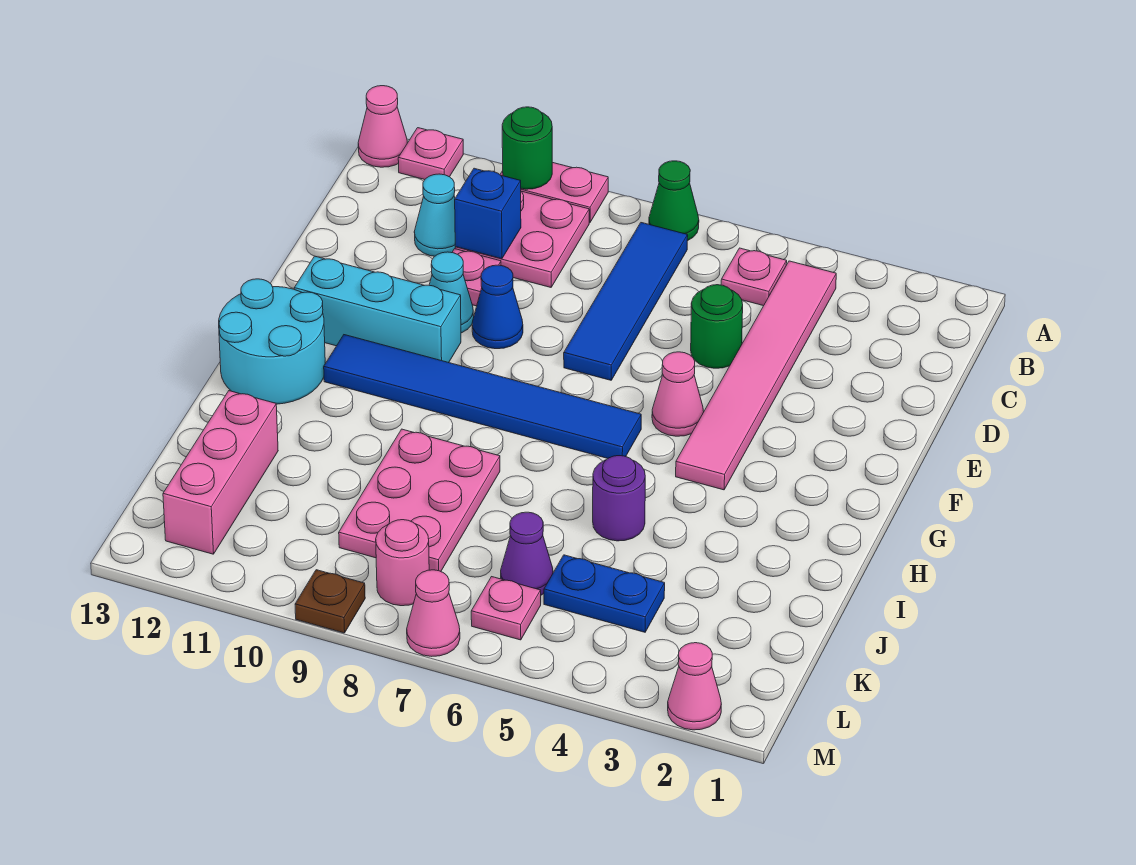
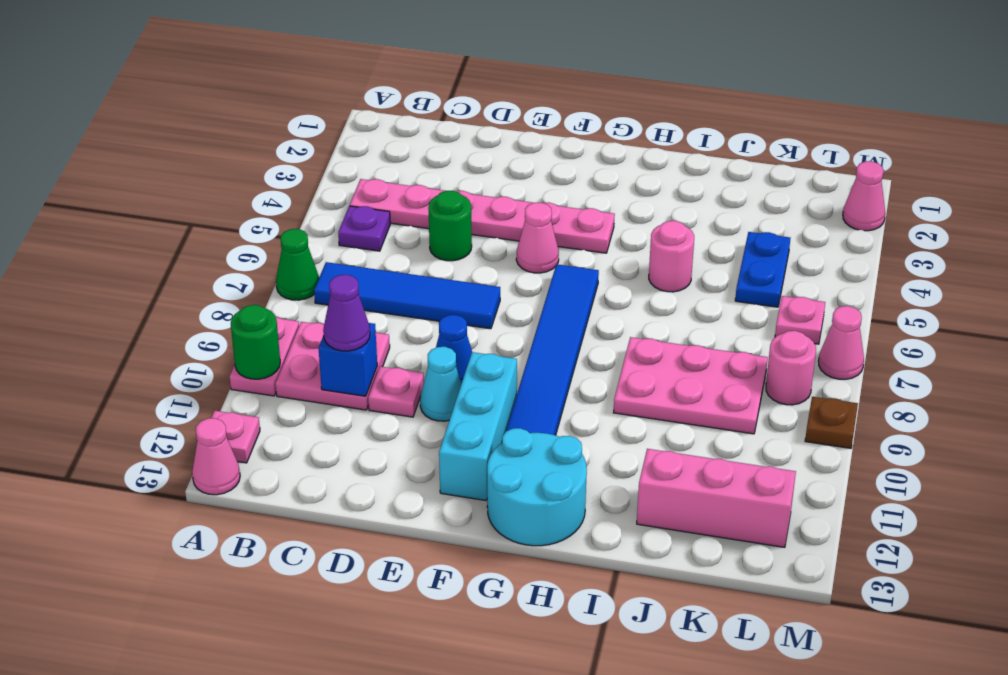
pink tile B4:G4 level 1 -> pink plate B4:G4 level 1
pink plate B5 level 1 -> purple plate B5 level 1
cyan cone C11 level 1 -> none
purple round brick I5 level 1 -> pink round brick I5 level 1
purple cone K6 level 1 -> purple cone C10 level 3

